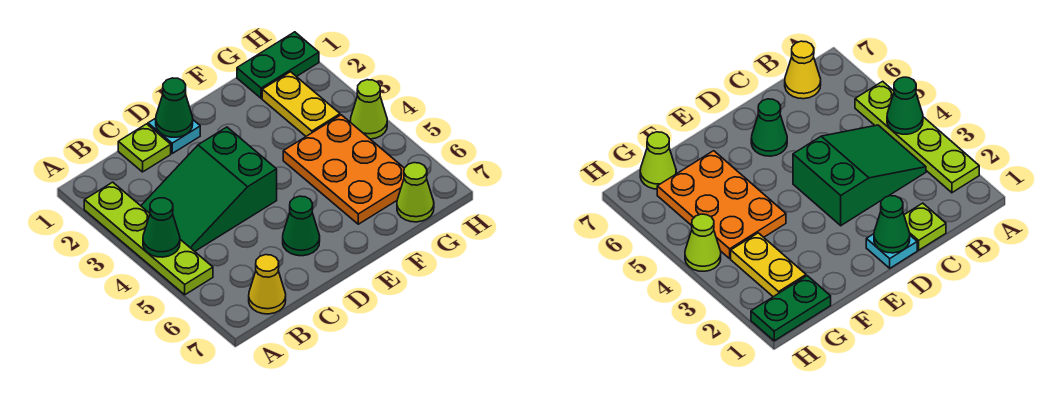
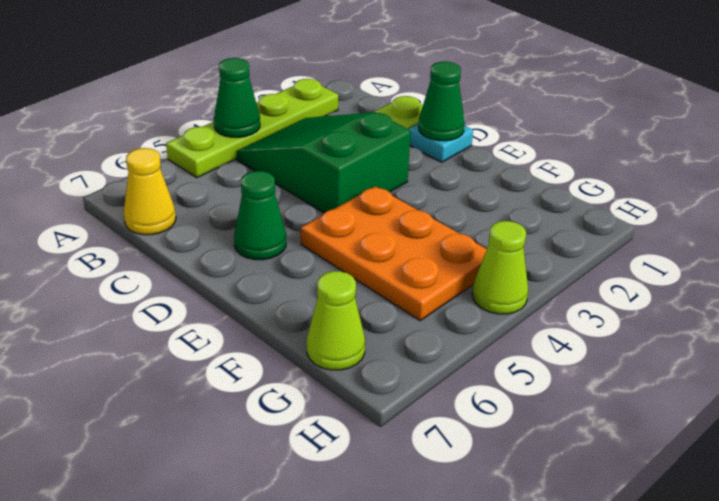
orange plate F4:G6 level 1 -> orange plate E4:G5 level 1
green plate G1:H1 level 1 -> none
yellow plate G2:G3 level 1 -> none

